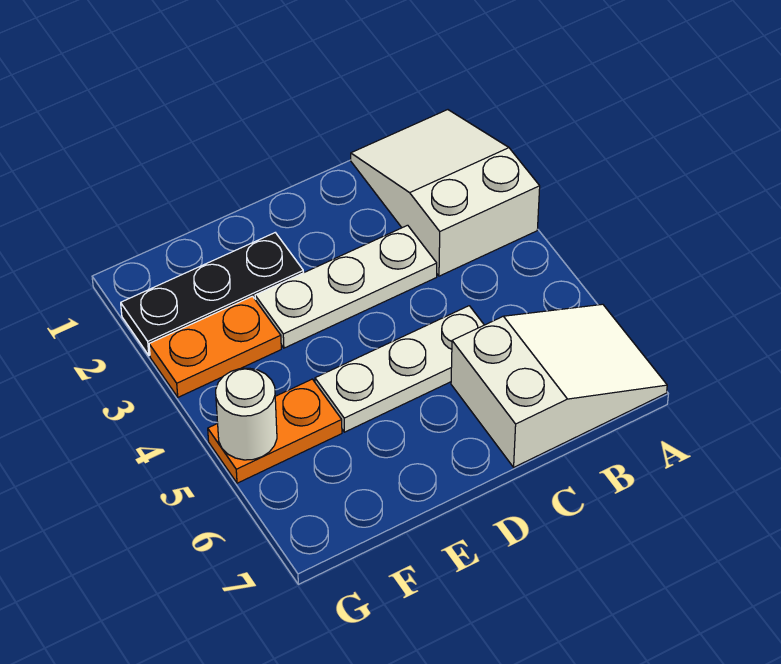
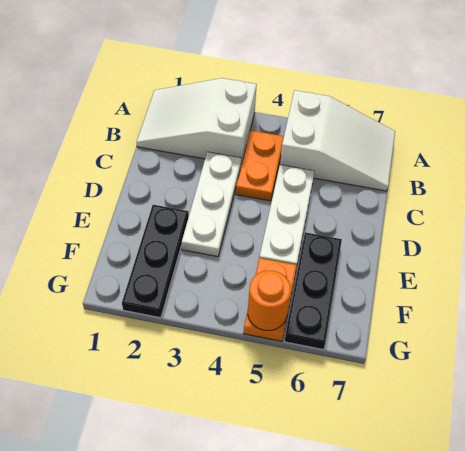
white slope A6:C7 level 1 top C -> white slope A5:B7 level 1 top 5
none -> black plate E6:G6 level 1
orange plate F3:G3 level 1 -> orange plate B4:C4 level 1
white round brick G5 level 2 -> orange round brick G5 level 2

